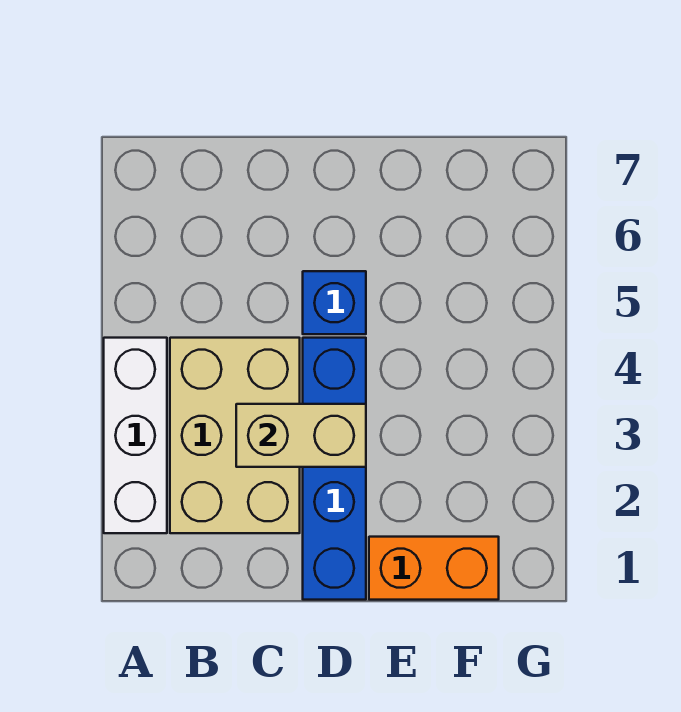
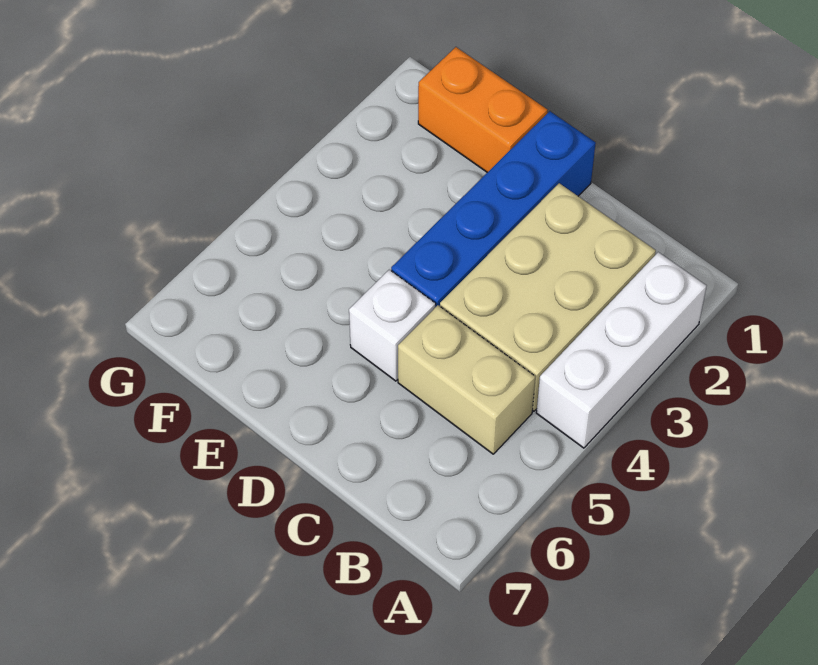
tan brick C3:D3 level 2 -> tan brick B5:C5 level 1
blue brick D5 level 1 -> white brick D5 level 1

